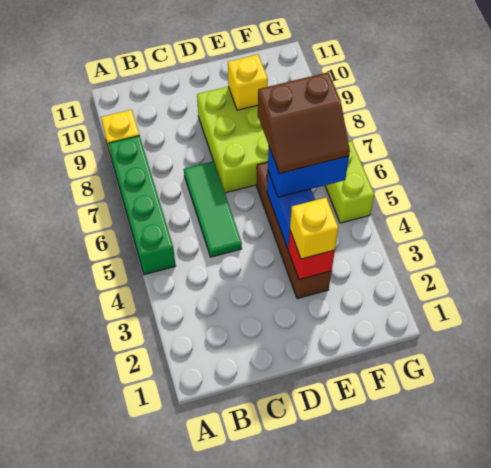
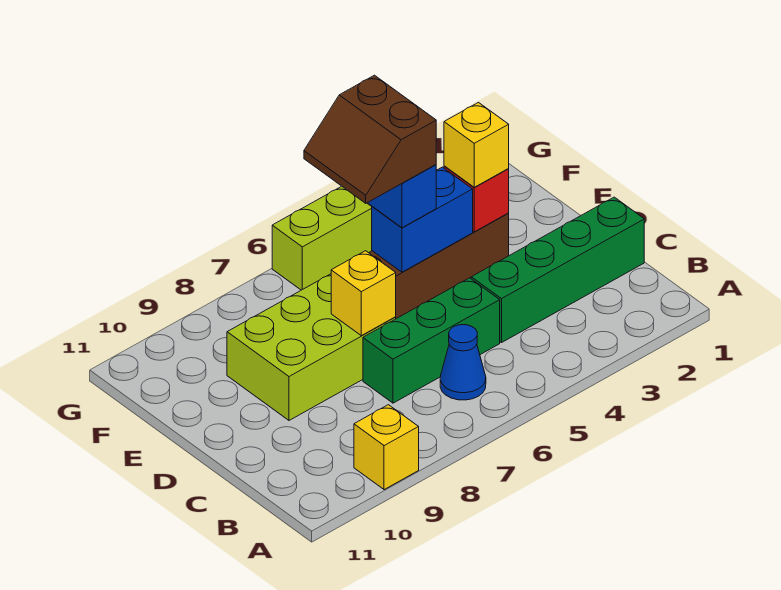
green brick A5:A8 level 1 -> green brick C1:C4 level 1
none -> blue cone B6 level 1
green tile C5:C7 level 1 -> green brick C5:C7 level 1
brown slope E5:F6 level 4 top 6 -> brown slope E5:F6 level 4 top 5
yellow brick E9 level 2 -> yellow brick D7 level 2

